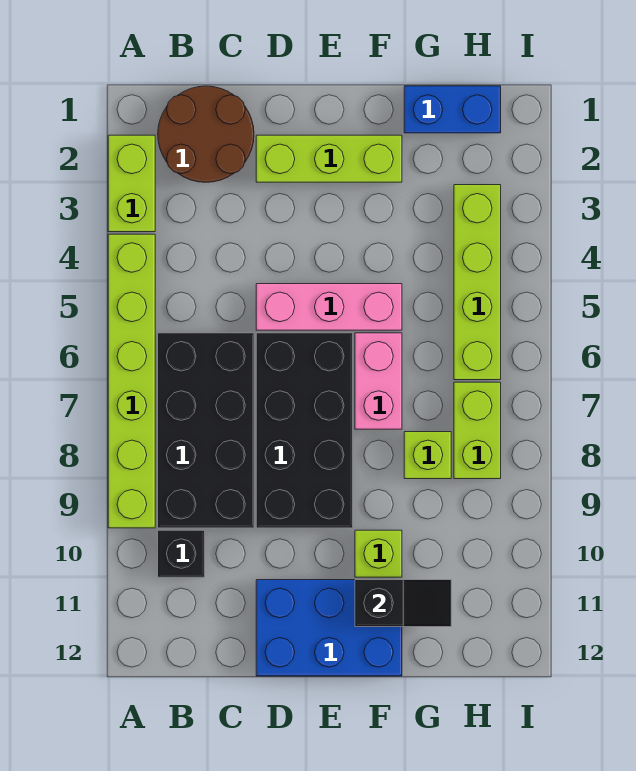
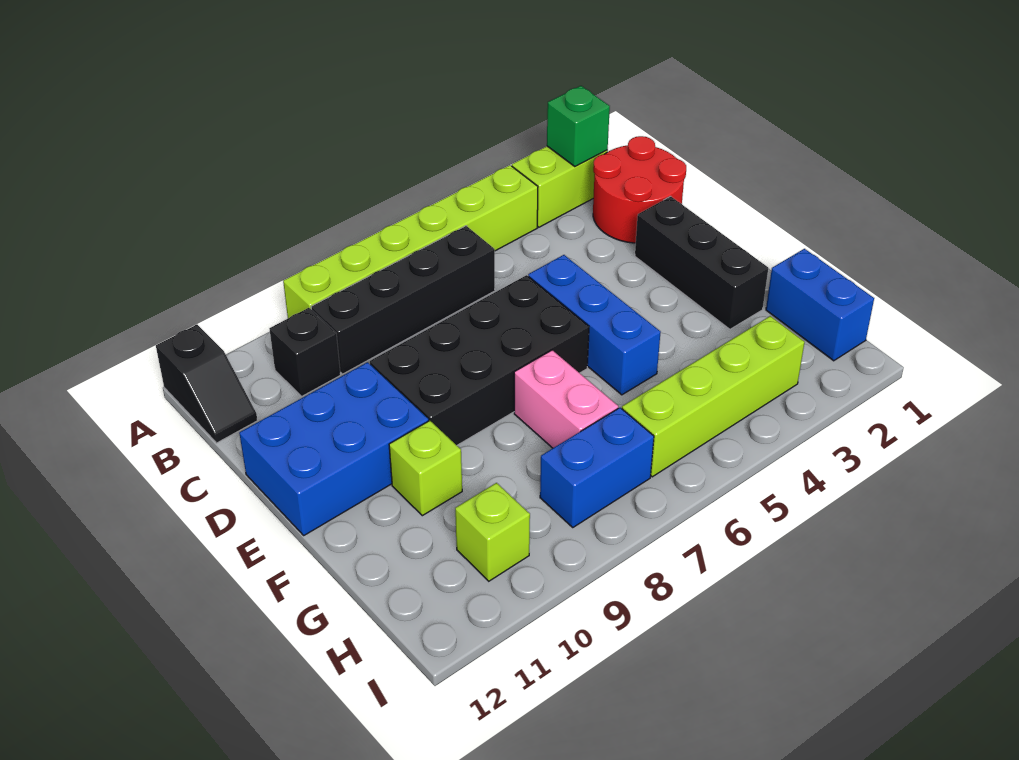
none -> green brick A2 level 2
brown round brick B1:C2 level 1 -> red round brick B1:C2 level 1
black brick B6:C9 level 1 -> black brick B6:B9 level 1
lime brick D2:F2 level 1 -> black brick D2:F2 level 1
pink brick D5:F5 level 1 -> blue brick D5:F5 level 1
blue brick D11:F12 level 1 -> blue brick D10:E12 level 1
pink brick F6:F7 level 1 -> pink brick F7:G7 level 1
black slope F11:G11 level 2 top F -> black slope A12:B12 level 1 top A
lime brick G8 level 1 -> lime brick H10 level 1
lime brick H7:H8 level 1 -> blue brick H7:H8 level 1

